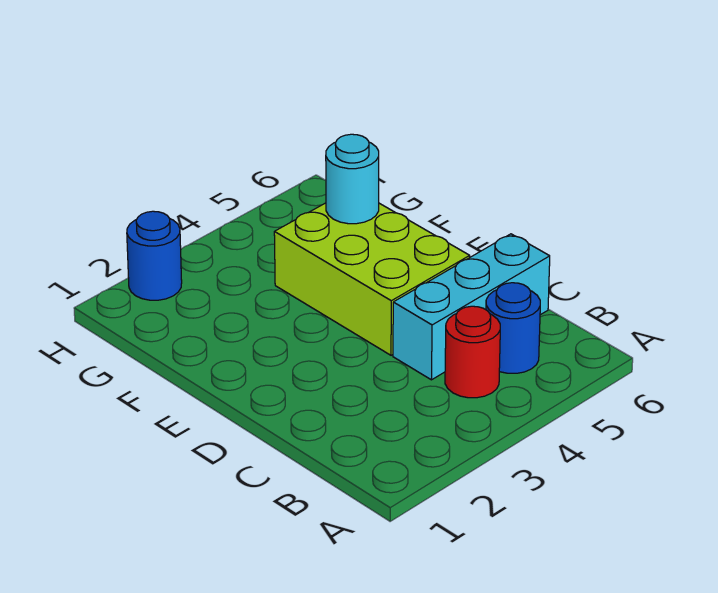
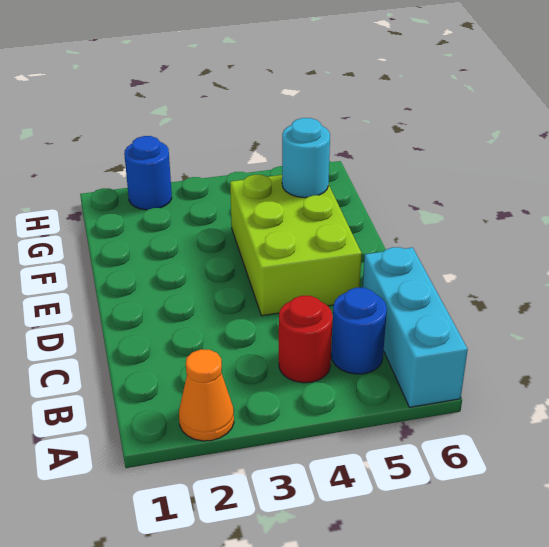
none -> orange cone A2 level 1
cyan brick C4:C6 level 1 -> cyan brick A6:C6 level 1

